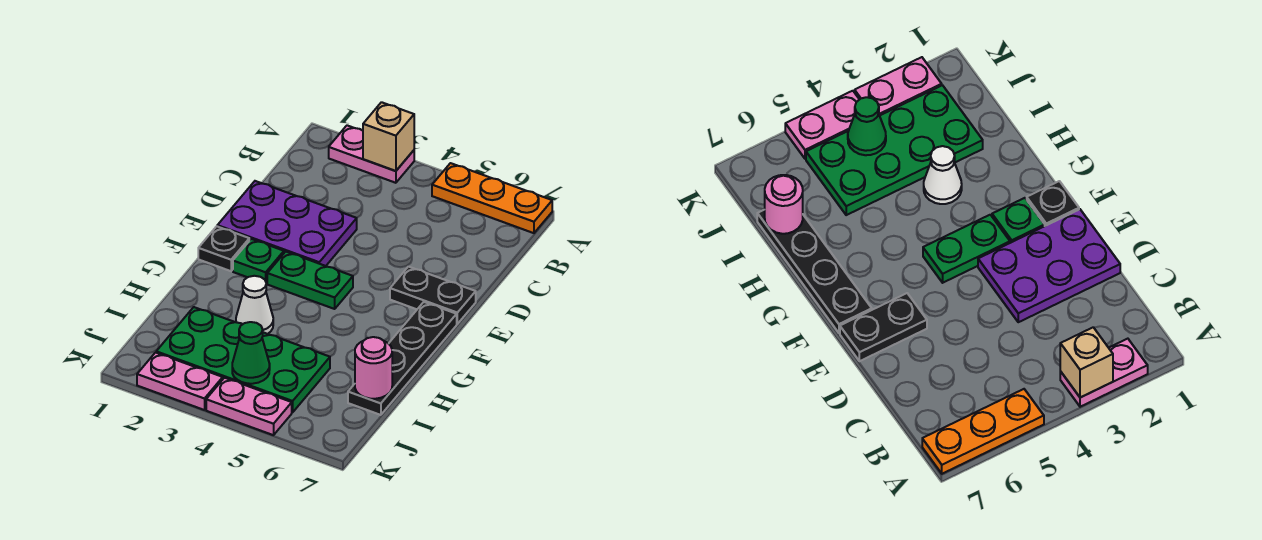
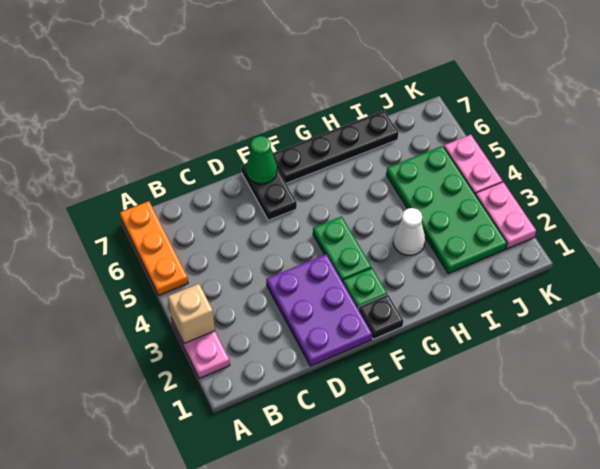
pink round brick I7 level 2 -> none
green cone J4 level 2 -> green cone E7 level 2

